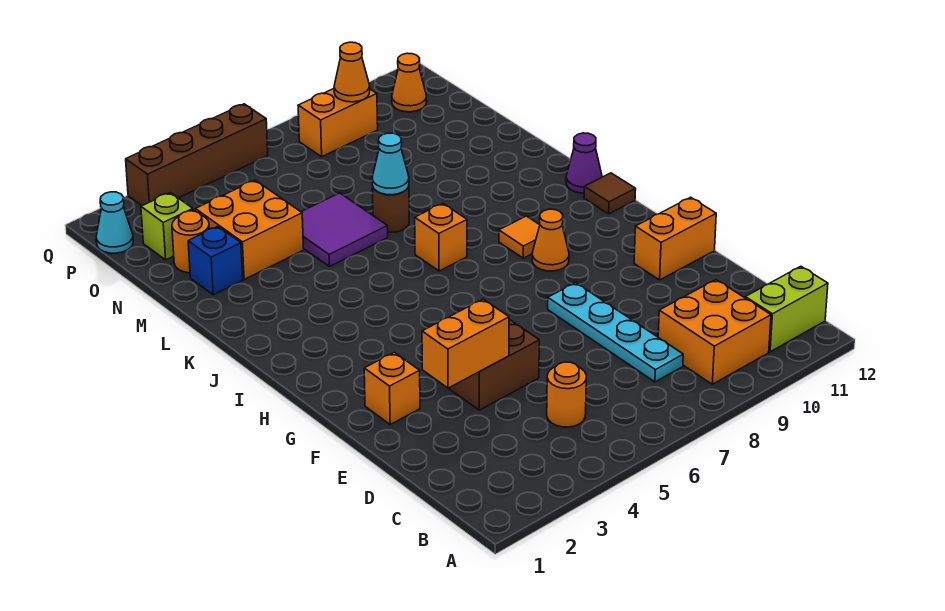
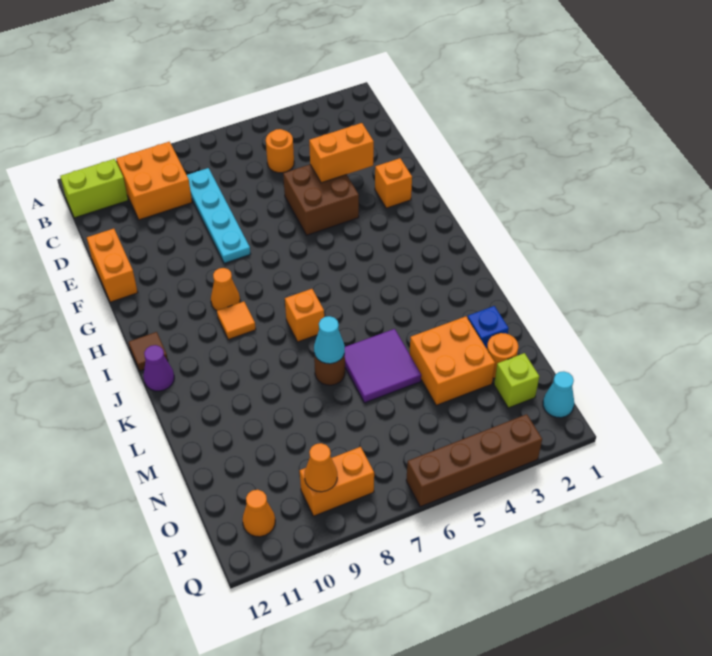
orange brick F11:F12 level 1 -> orange brick E12:F12 level 1

